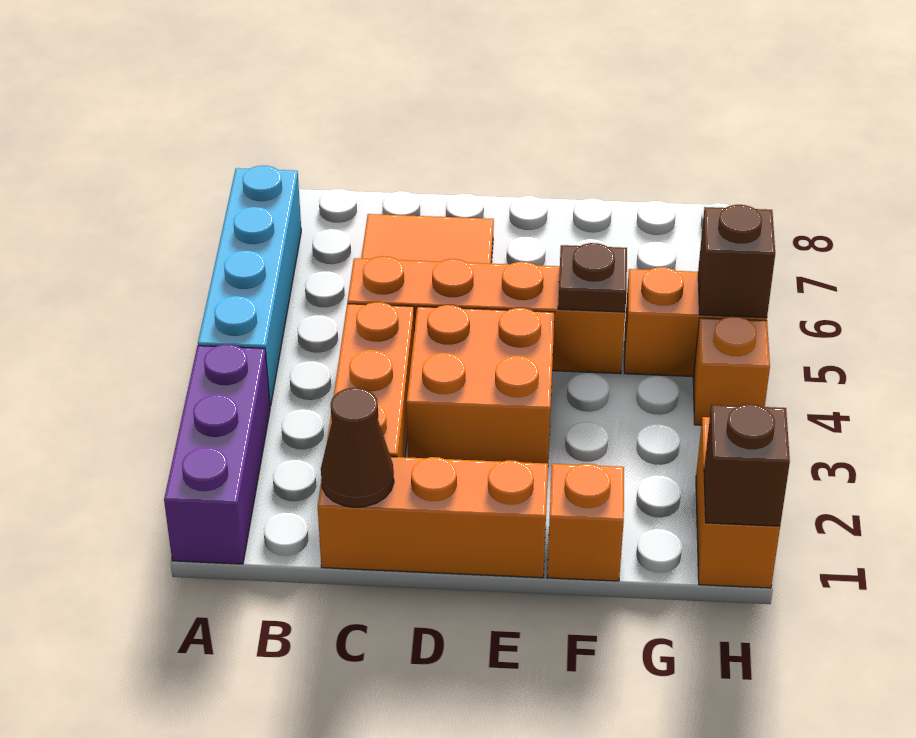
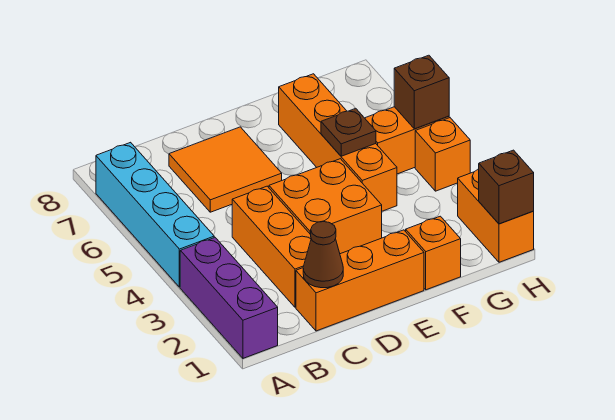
orange brick C5:F5 level 1 -> orange brick F4:F7 level 1

